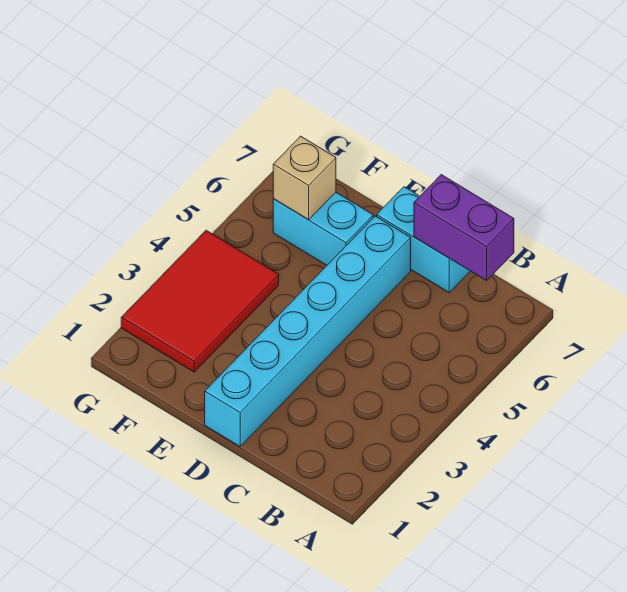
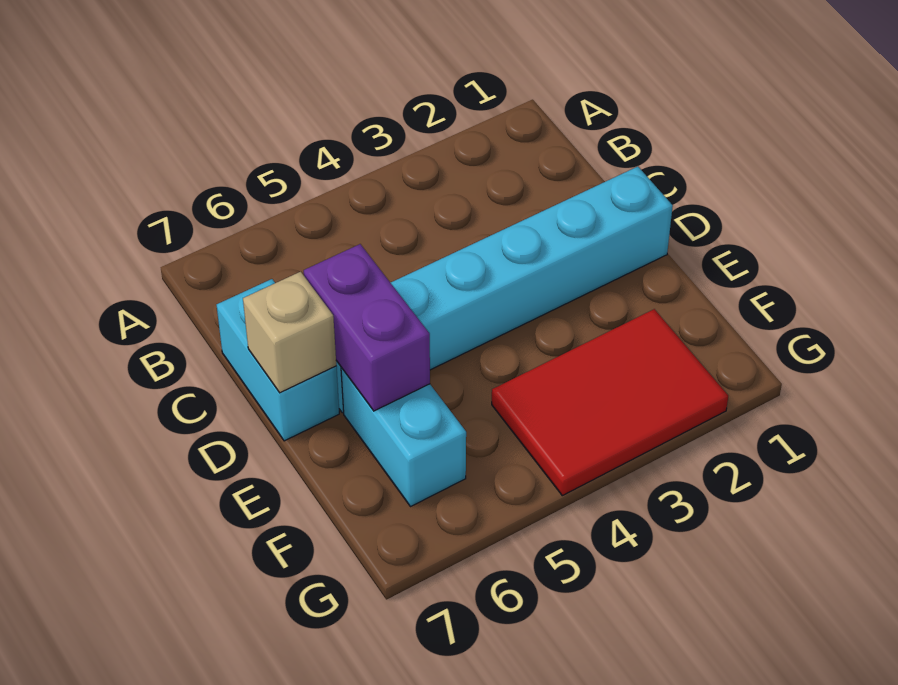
purple brick B7:C7 level 2 -> purple brick D6:E6 level 2
tan brick F6 level 2 -> tan brick D7 level 2

